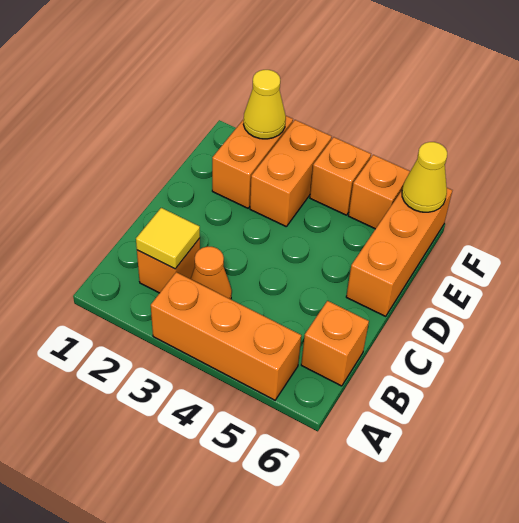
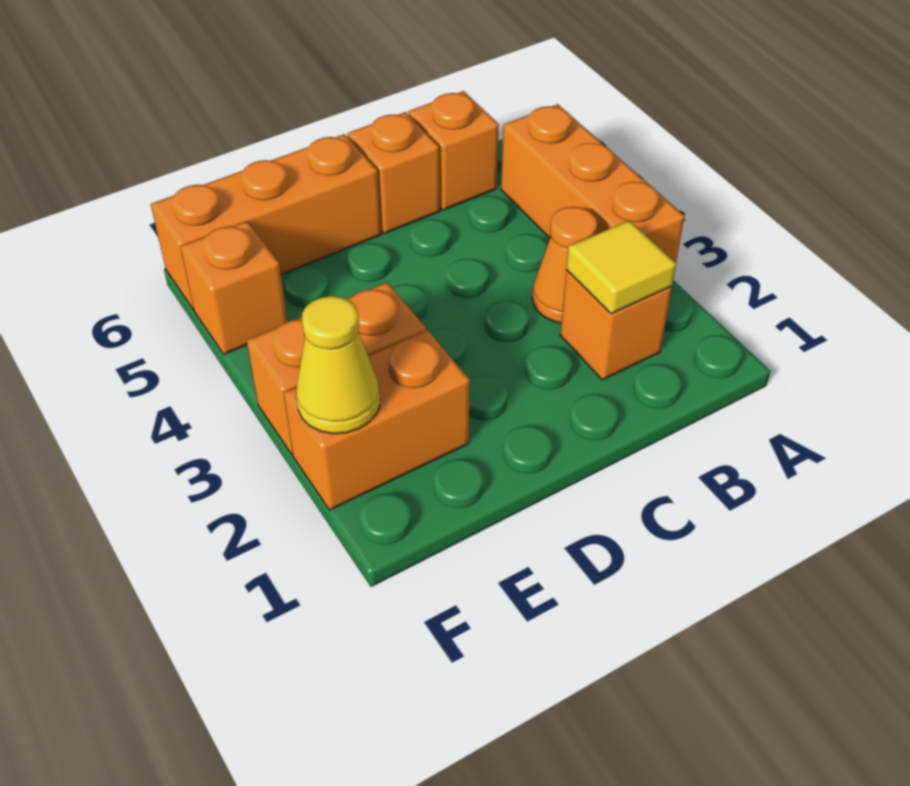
orange brick F4 level 1 -> orange brick C6 level 1
yellow cone F6 level 2 -> none

